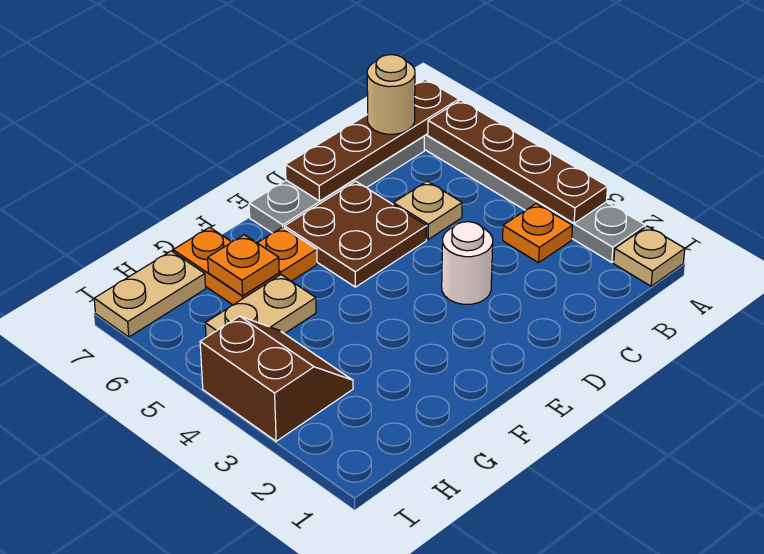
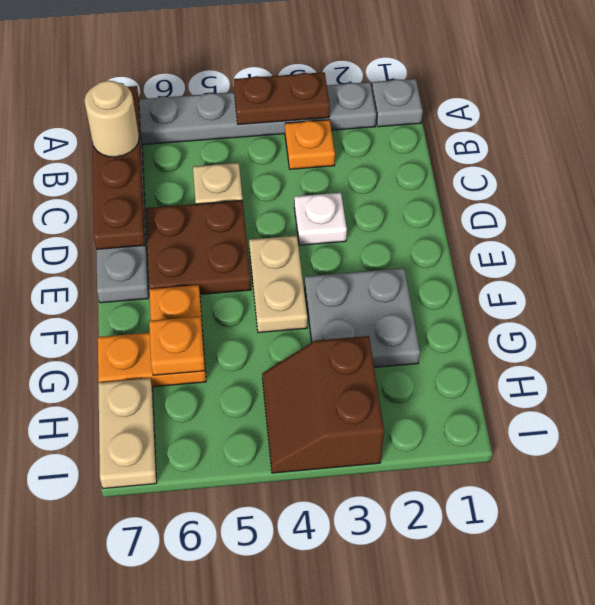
tan plate A1 level 1 -> grey plate A1 level 1
brown plate A3:A6 level 2 -> brown plate A3:A4 level 2
white round brick D3 level 1 -> white plate D3 level 1
none -> grey plate F2:G3 level 1
tan plate G5:H5 level 1 -> tan plate E4:F4 level 1
brown slope H3:I4 level 1 top I -> brown slope H3:I4 level 1 top 3

